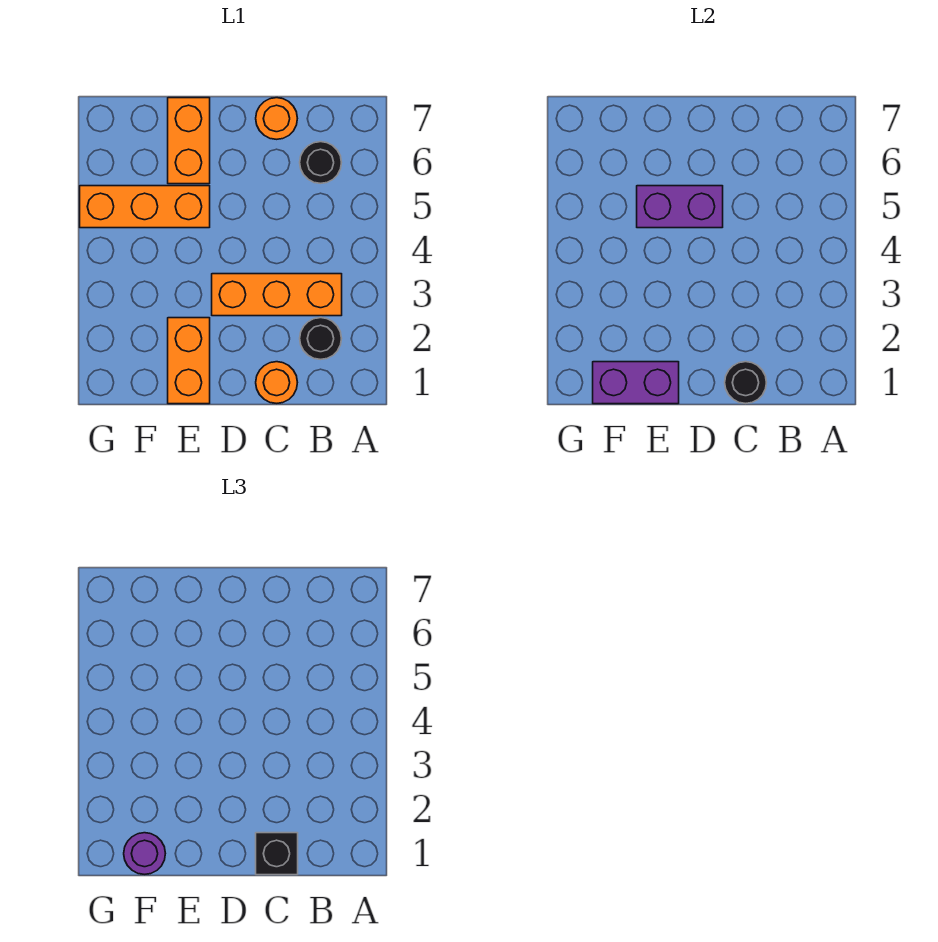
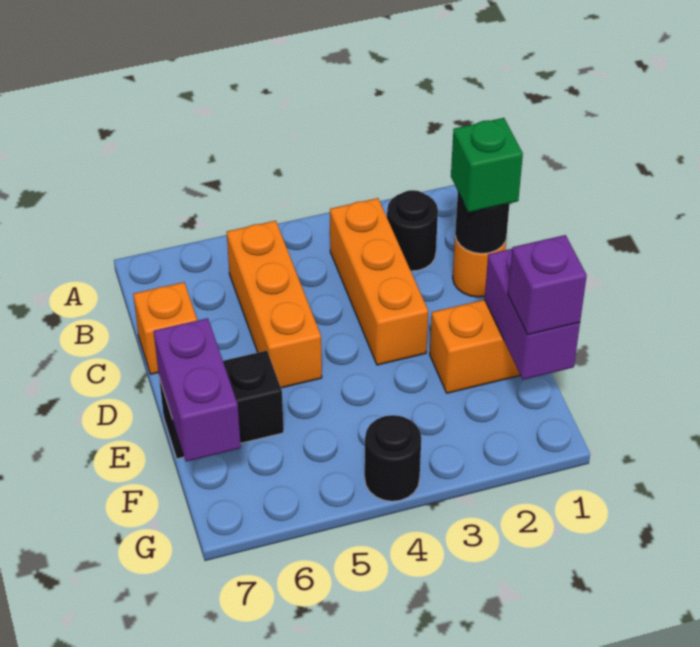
black round brick B6 level 1 -> black round brick G4 level 1
black brick C1 level 3 -> green brick C1 level 3
orange round brick C7 level 1 -> orange brick C7 level 1
purple brick D5:E5 level 2 -> purple brick E7:F7 level 2
orange brick E5:G5 level 1 -> orange brick B5:D5 level 1
orange brick E6:E7 level 1 -> black brick E6:E7 level 1
purple round brick F1 level 3 -> purple brick F1 level 3

